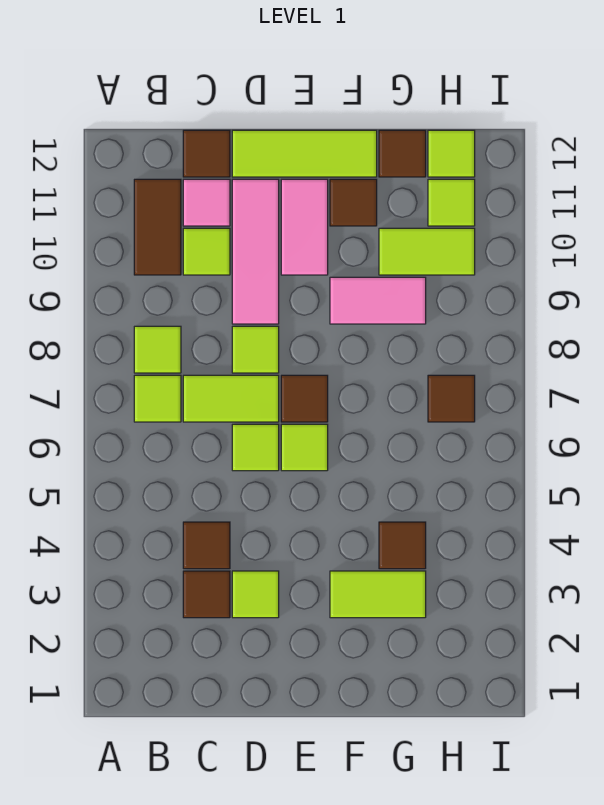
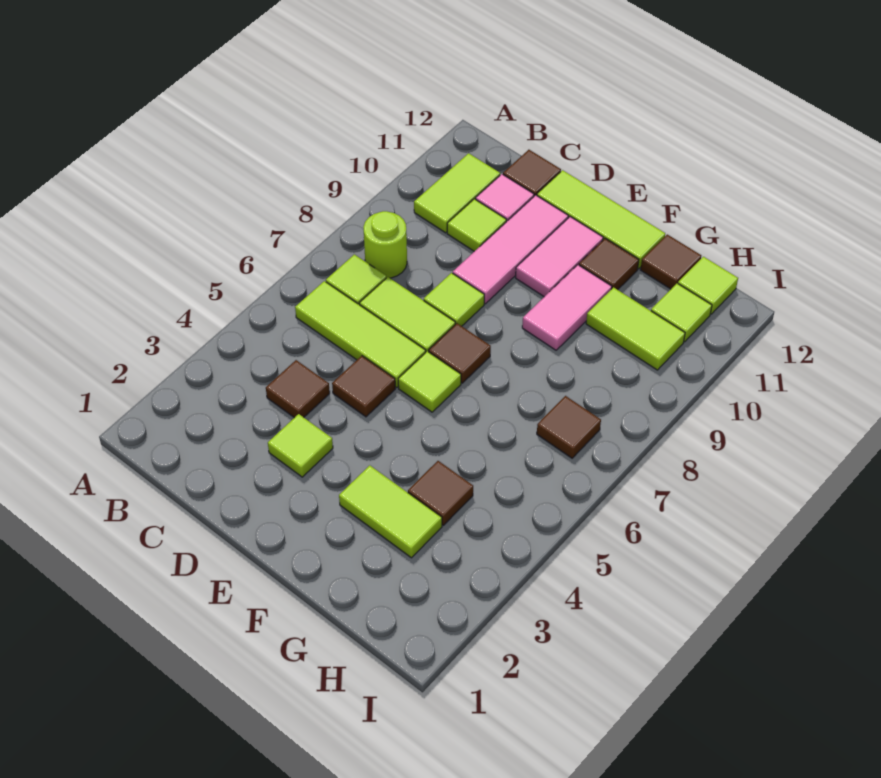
lime tile B8 level 1 -> lime round brick B8 level 1
brown tile B10:B11 level 1 -> lime tile B10:B11 level 1
brown tile C3 level 1 -> brown tile D5 level 1
lime tile D6 level 1 -> lime tile B6:D6 level 1
pink tile F9:G9 level 1 -> pink tile F9:F10 level 1

